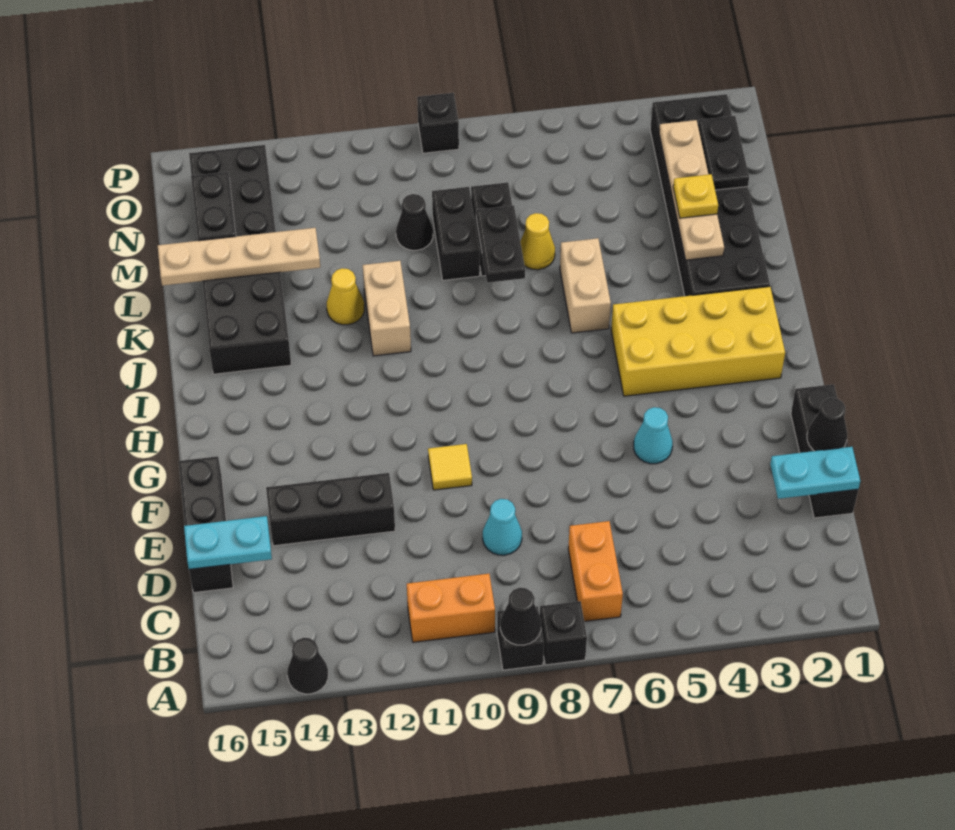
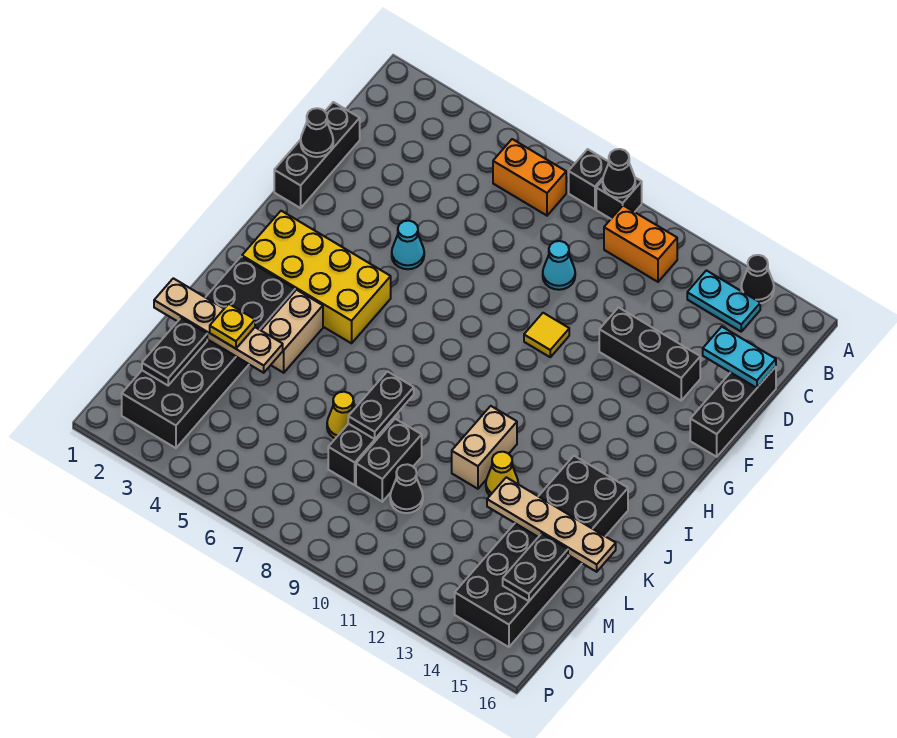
orange brick B7:C7 level 1 -> orange brick B6:B7 level 1
cyan plate D1:D2 level 2 -> cyan plate B13:B14 level 1
tan brick J6:K6 level 1 -> tan brick J4:K4 level 1
tan plate K3:N3 level 2 -> tan plate L1:L4 level 2
black brick P9 level 1 -> none

